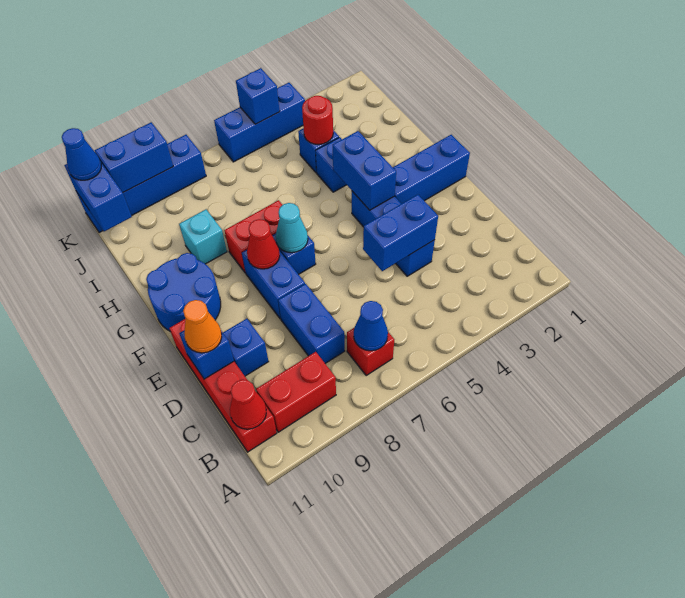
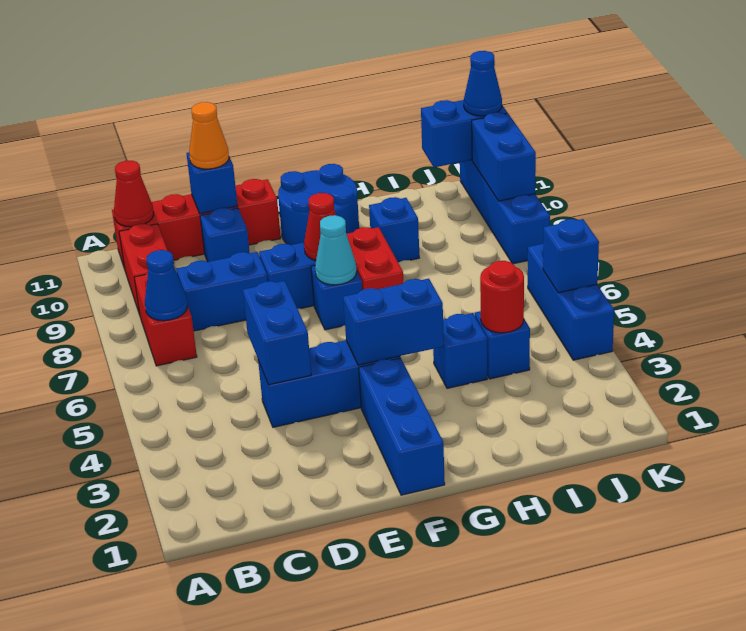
red brick B7 level 1 -> red brick B7:B8 level 1
cyan brick H9 level 1 -> blue brick H9 level 1

